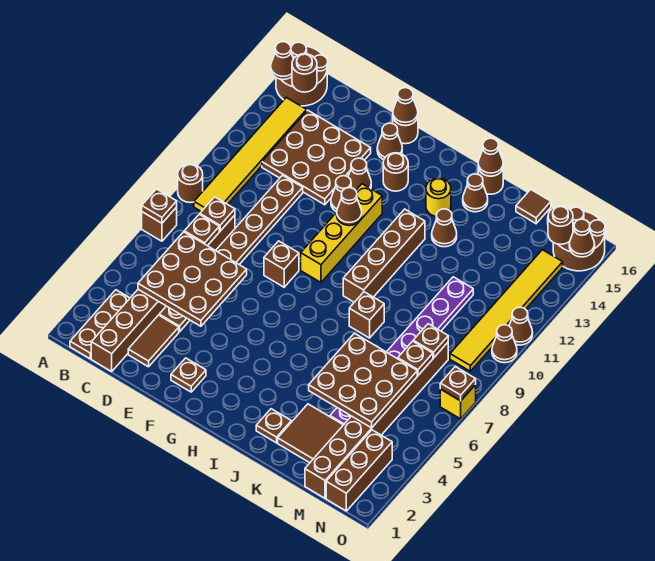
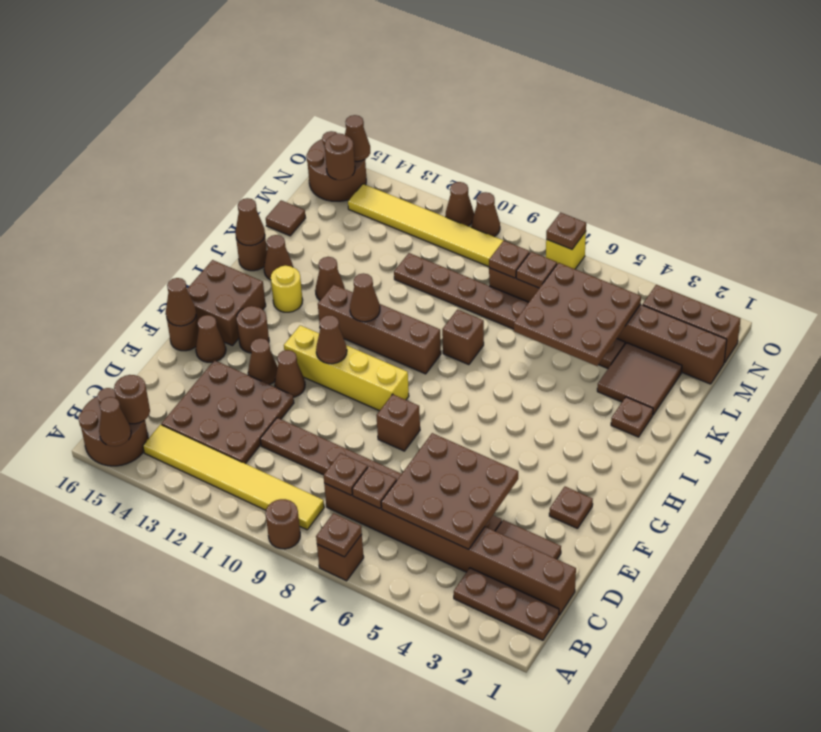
none -> brown brick G15:H16 level 1
none -> brown cone I11 level 2
purple plate L4:L11 level 1 -> brown plate L4:L11 level 1

